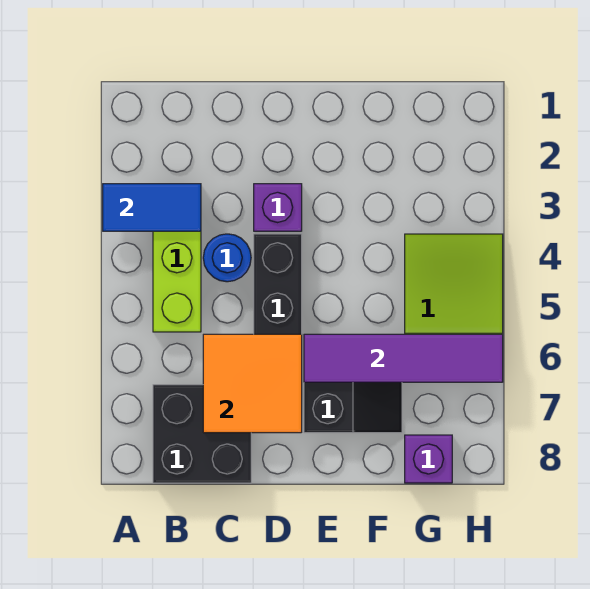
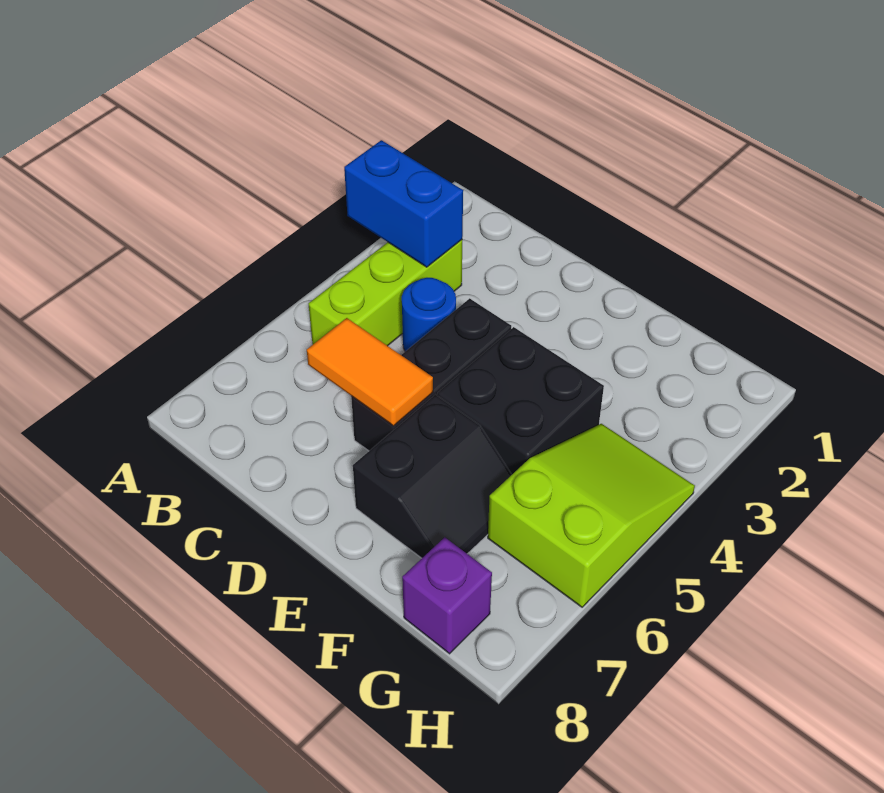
blue tile A3:B3 level 2 -> blue brick A3:B3 level 2
black brick B7:C8 level 1 -> black brick E4:F5 level 1
orange tile C6:D7 level 2 -> orange tile C6:D6 level 2
purple brick D3 level 1 -> none
purple tile E6:H6 level 2 -> none

